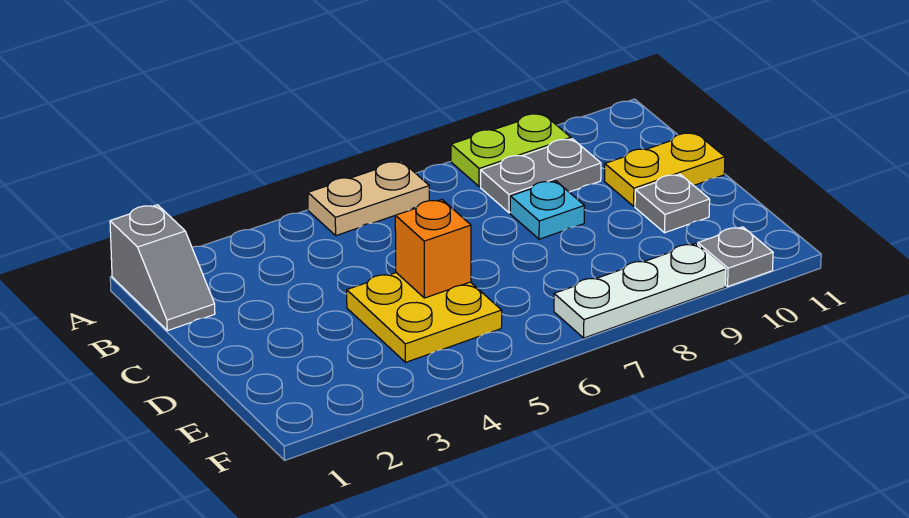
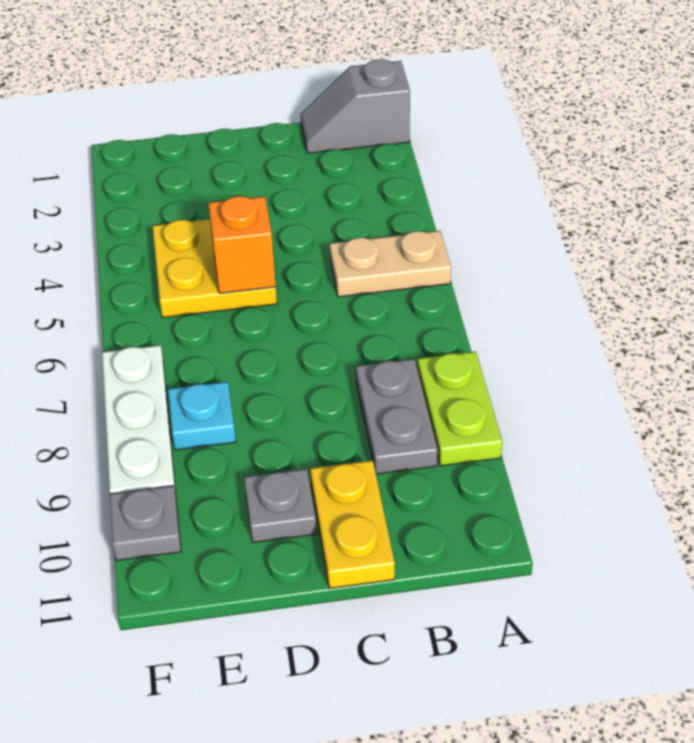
tan plate A5:A6 level 1 -> tan plate A5:B5 level 1
cyan plate C8 level 1 -> cyan plate E8 level 1

